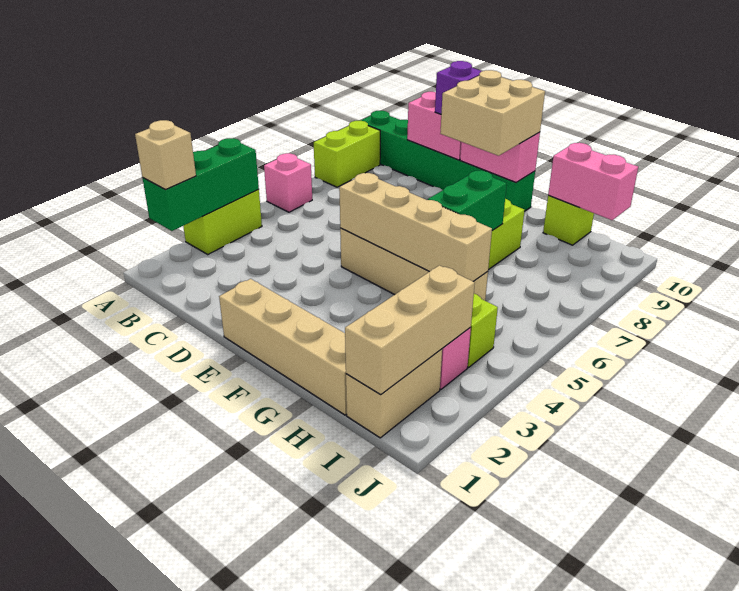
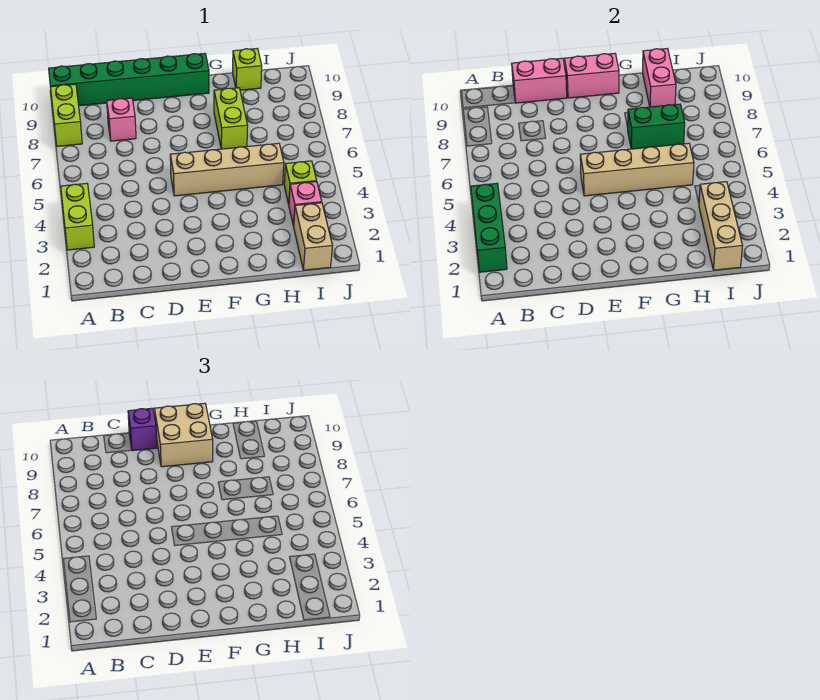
tan brick A2 level 3 -> none
pink brick A6 level 1 -> pink brick C8 level 1
tan brick E1:H1 level 1 -> none
green brick G6:G7 level 2 -> green brick G7:H7 level 2
pink brick H10:I10 level 2 -> pink brick H9:H10 level 2

